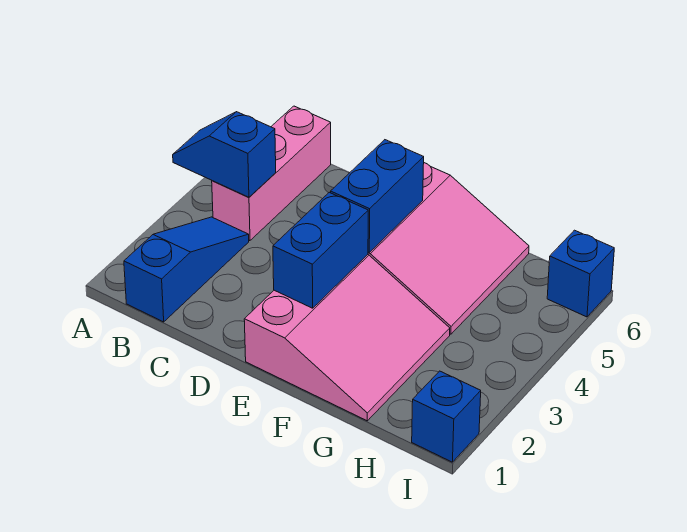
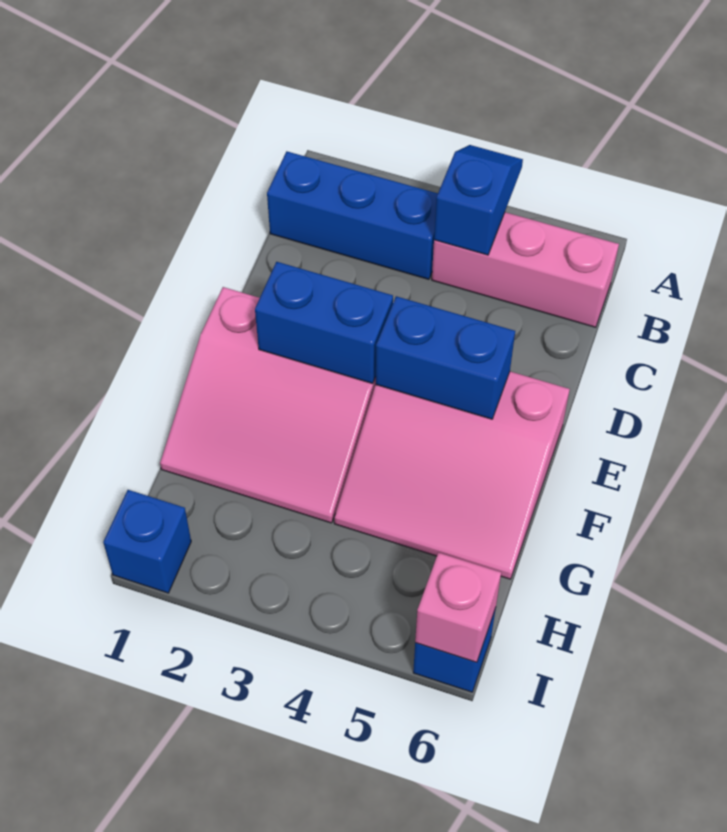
blue slope B1:B3 level 1 top 1 -> blue brick B1:B3 level 1
none -> pink brick I6 level 2

